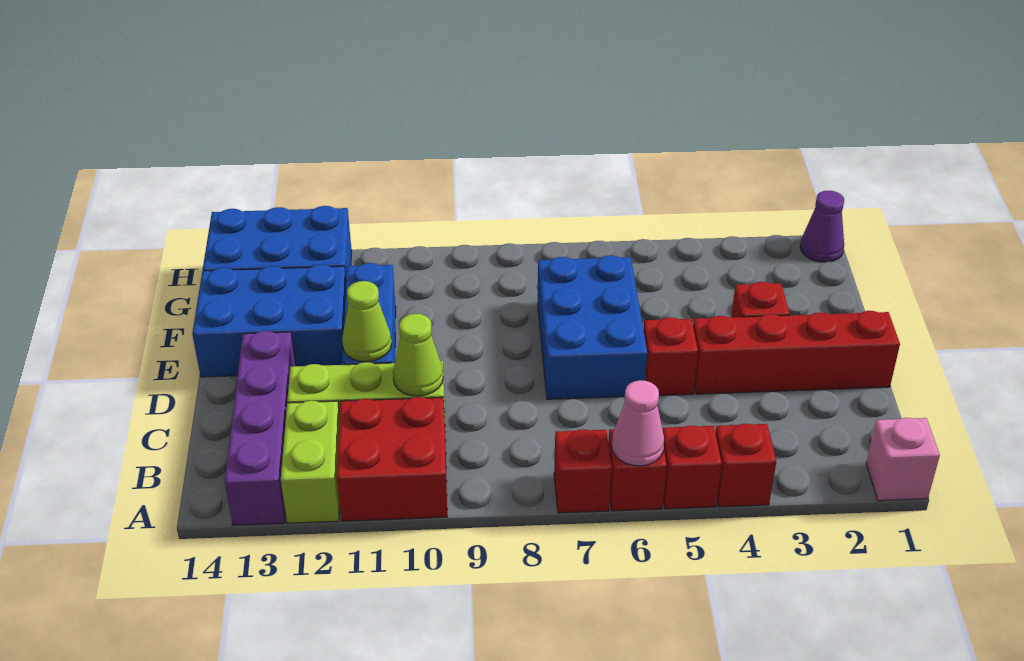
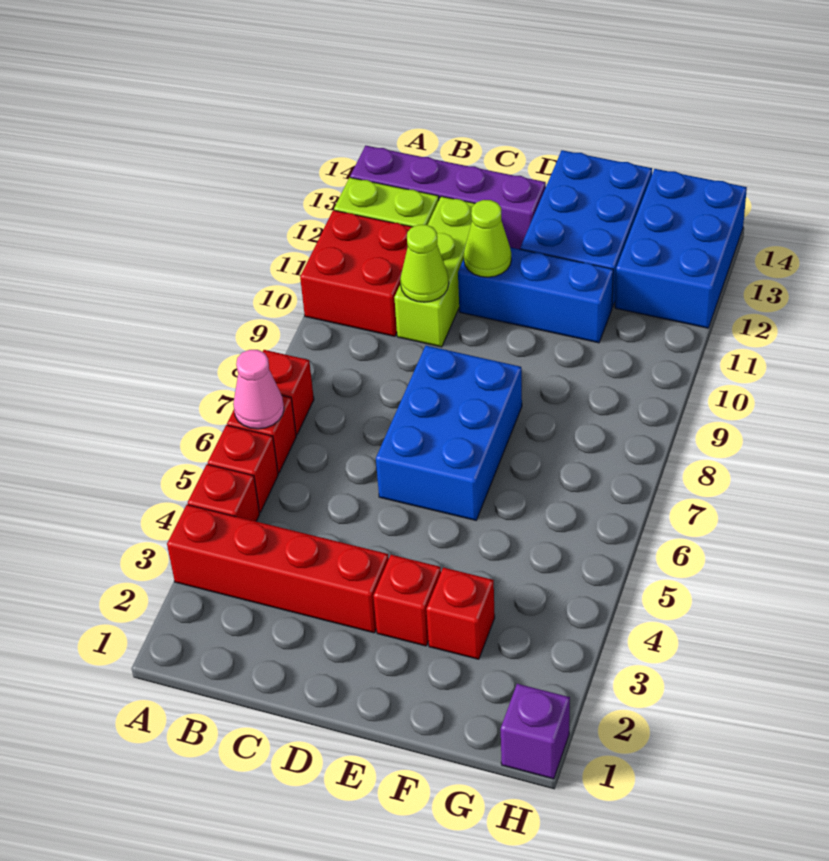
pink brick A1 level 1 -> none
red brick D1:D4 level 1 -> red brick A3:D3 level 1
red brick D5 level 1 -> red brick F3 level 1
blue brick D6:F7 level 1 -> blue brick D6:E8 level 1
purple cone H1 level 1 -> purple brick H1 level 1

